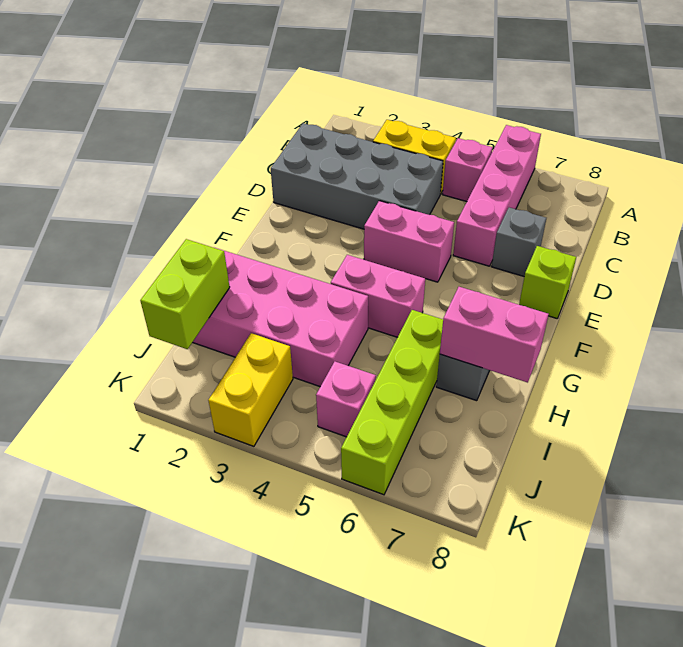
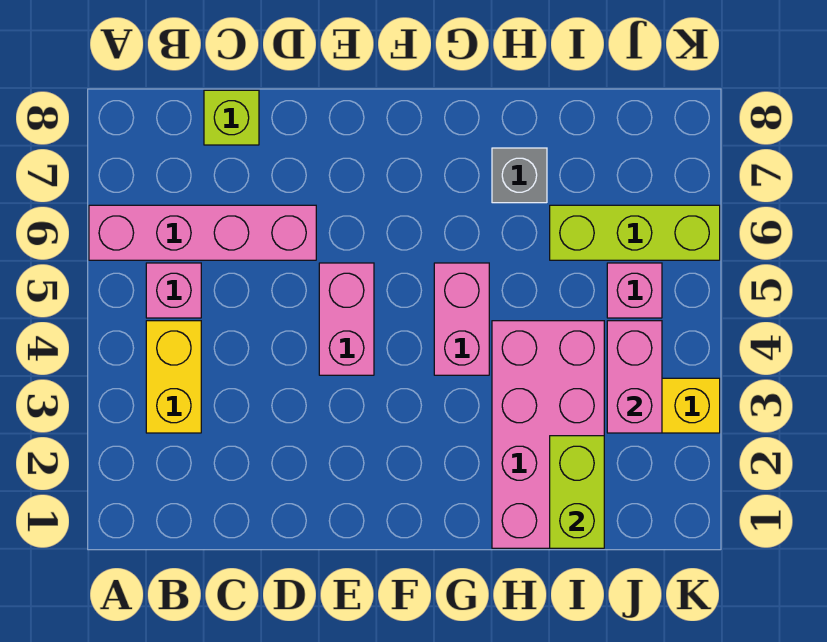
grey brick C1:D4 level 1 -> none
grey brick D7 level 1 -> none
lime brick E8 level 1 -> lime brick C8 level 1
lime brick H6:K6 level 1 -> lime brick I6:K6 level 1
pink brick H7:H8 level 2 -> pink brick J3:J4 level 2
lime brick I1:J1 level 2 -> lime brick I1:I2 level 2

